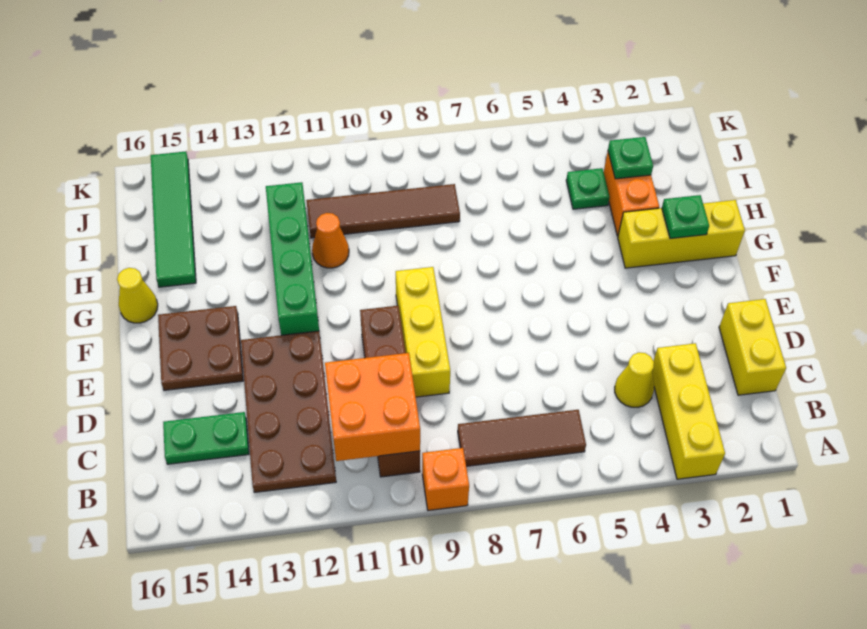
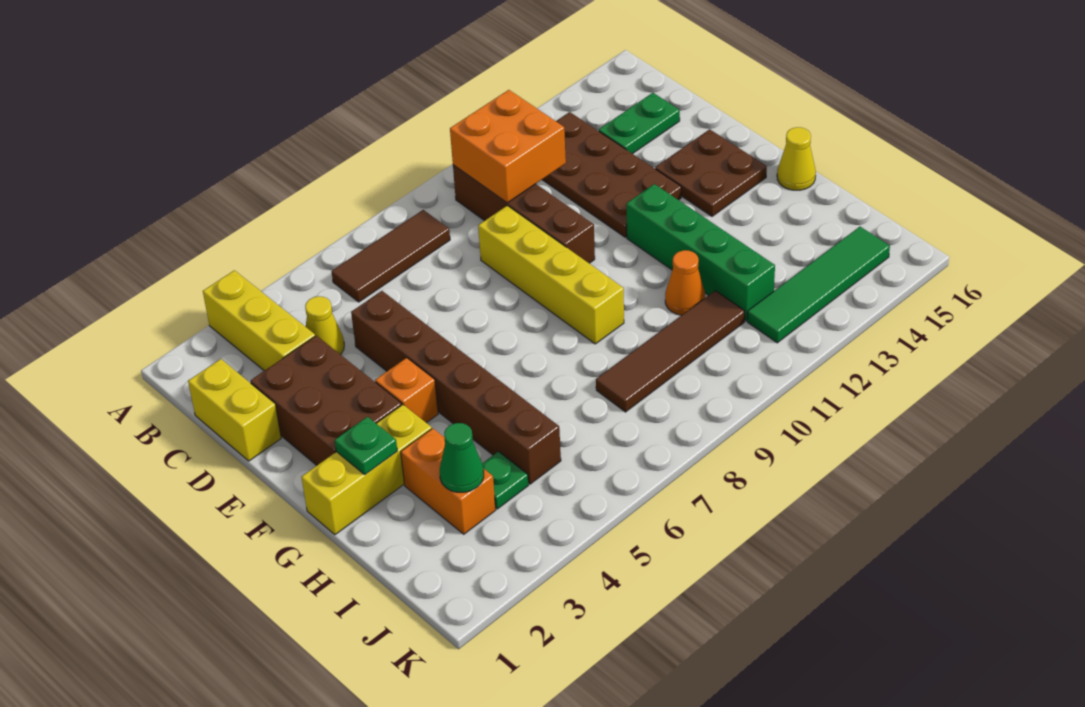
orange brick A9 level 1 -> orange brick F4 level 1
none -> brown brick D2:F3 level 1
none -> brown brick D5:I5 level 1
yellow brick D9:F9 level 1 -> yellow brick D9:G9 level 1
green tile H15:K15 level 1 -> green tile J12:J15 level 1
green plate I3 level 2 -> green cone I3 level 2

